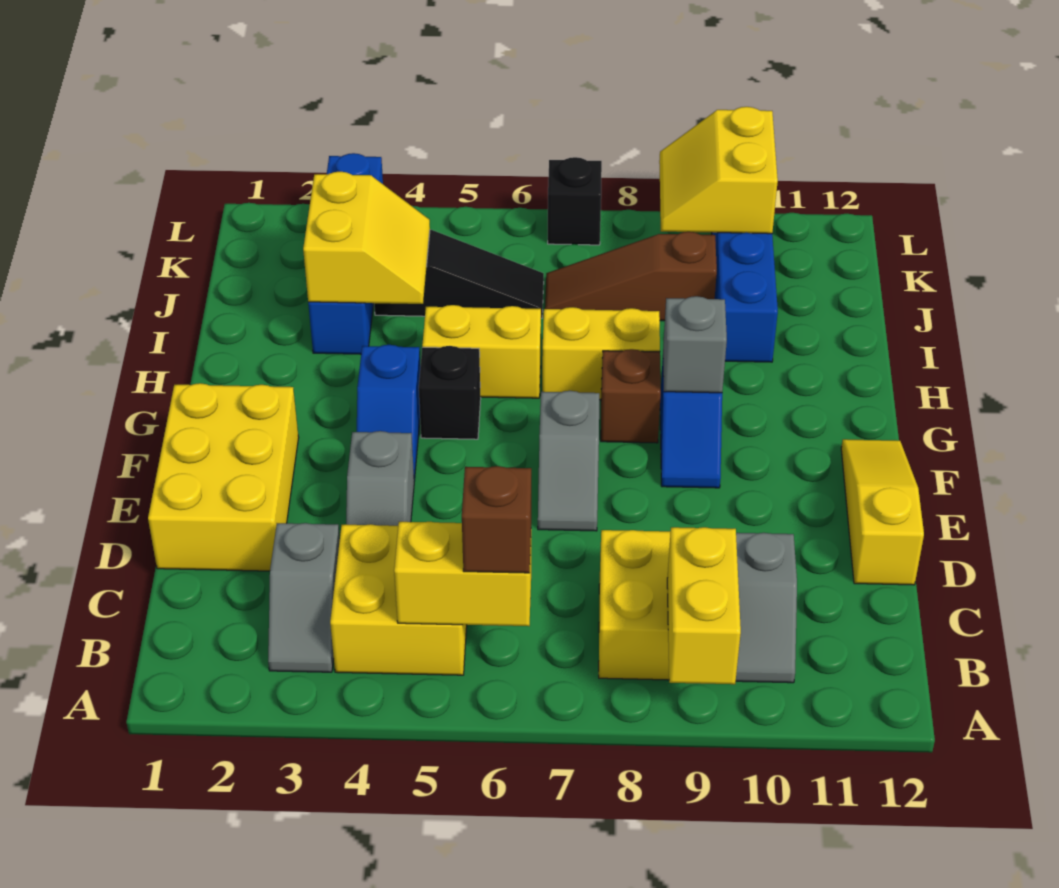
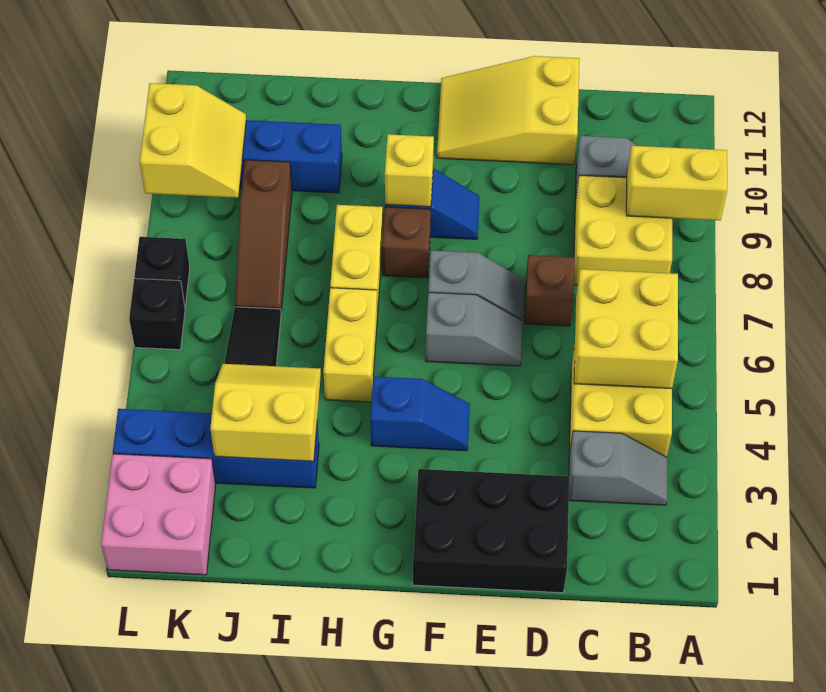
yellow brick B5:B6 level 2 -> yellow brick B5:C6 level 2
brown brick B6 level 3 -> brown brick D7 level 1
yellow brick D1:F2 level 1 -> black brick D1:F2 level 1
grey slope D4:E4 level 1 top E -> grey slope E6:F6 level 1 top F
yellow slope D12:F12 level 1 top D -> yellow slope D11:F12 level 1 top D
black brick G5 level 1 -> black brick L6 level 1
grey brick G9 level 2 -> yellow brick G9 level 2
none -> pink brick K1:L2 level 1
yellow slope K9:L10 level 2 top 10 -> yellow slope K9:L10 level 2 top L

